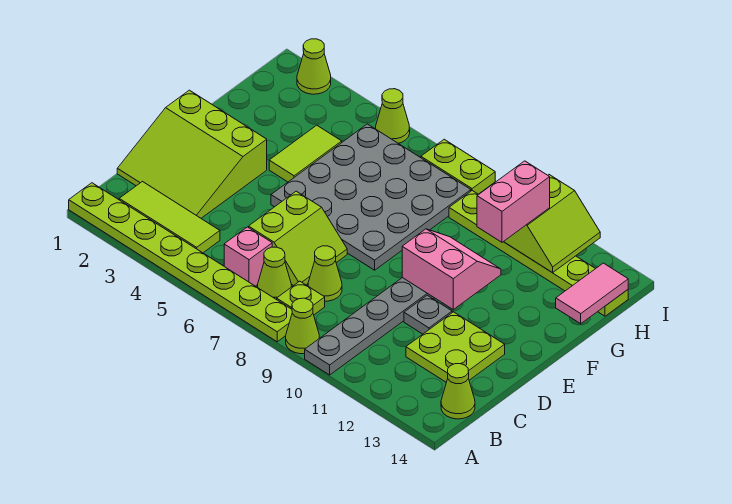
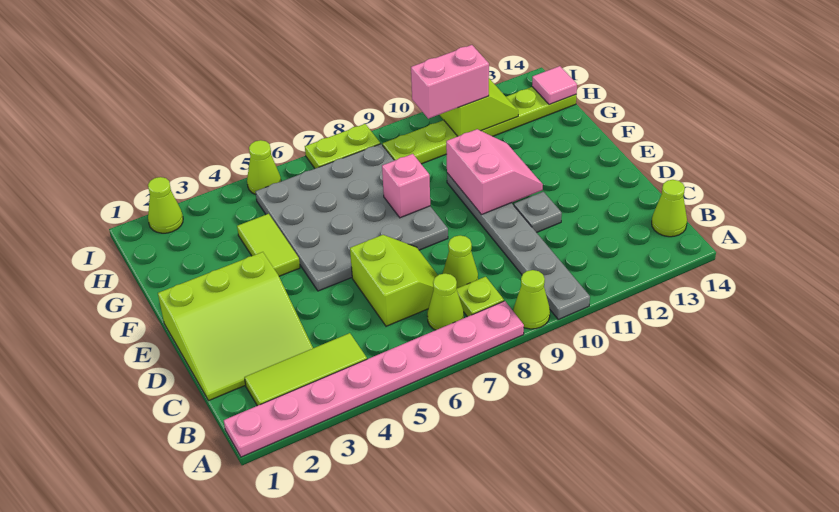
lime plate A1:A8 level 1 -> pink plate A1:A8 level 1
pink brick B6 level 1 -> pink brick F8 level 2
lime plate C12:D13 level 1 -> none
pink slope E10:F11 level 2 top E -> pink slope E10:F11 level 2 top 10
pink brick G11:H11 level 3 -> pink brick H10:H11 level 3
pink tile G14:H14 level 2 -> pink tile H14 level 2

